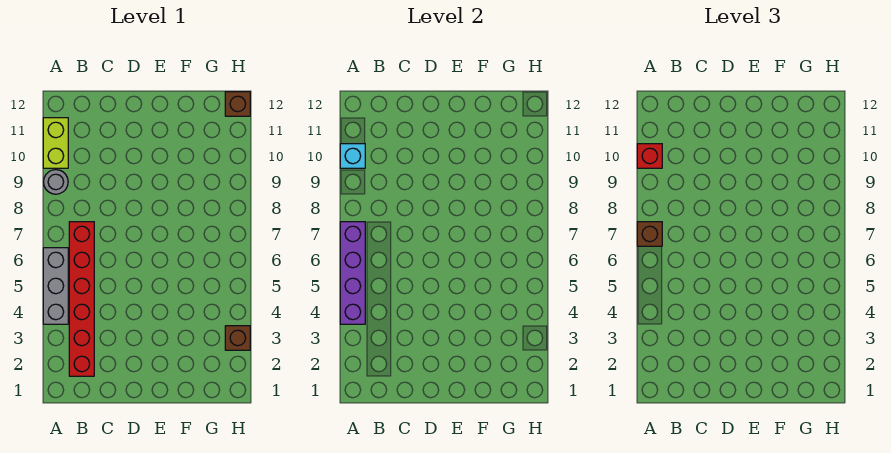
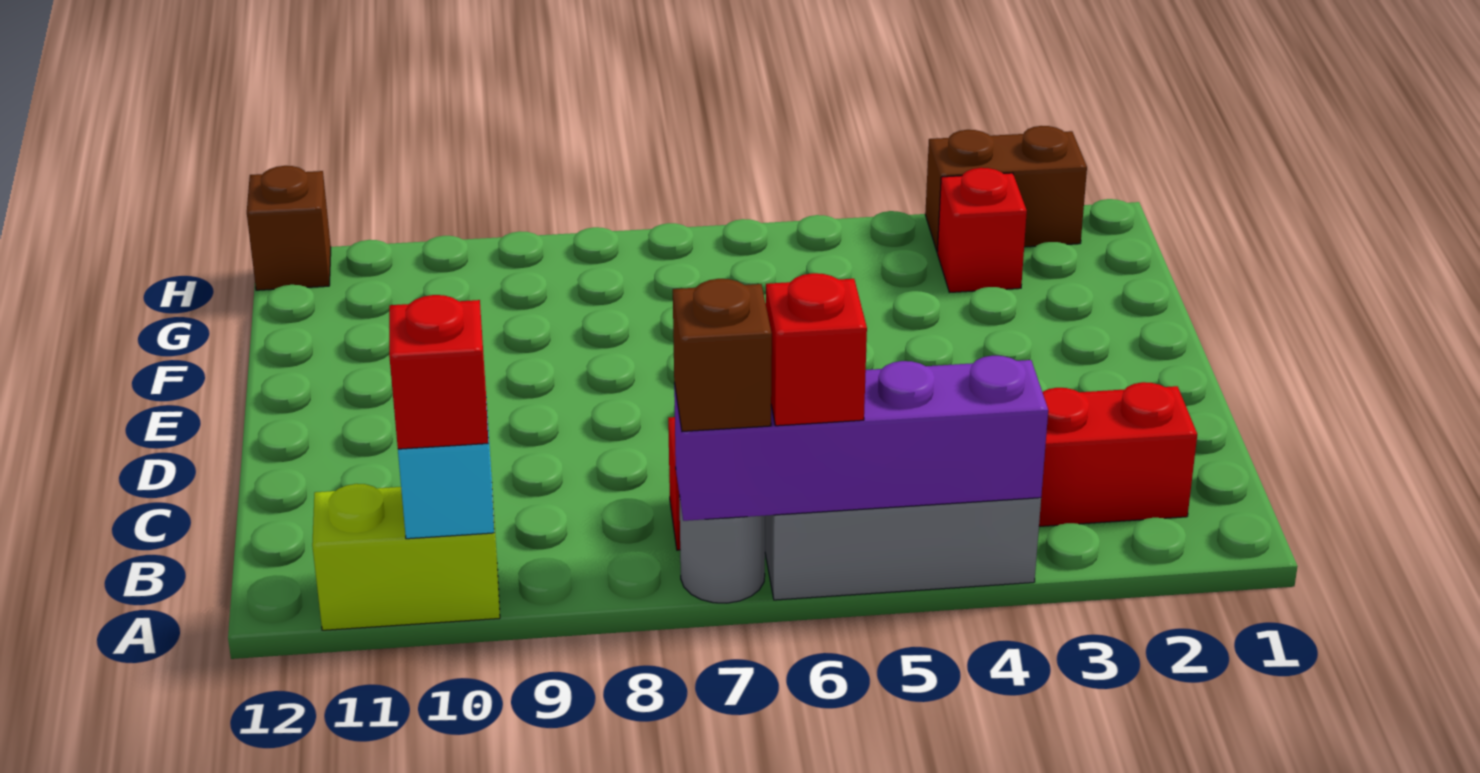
none -> red brick A6 level 3
grey round brick A9 level 1 -> grey round brick A7 level 1
none -> red brick G3 level 1
brown brick H3 level 1 -> brown brick H2:H3 level 1

